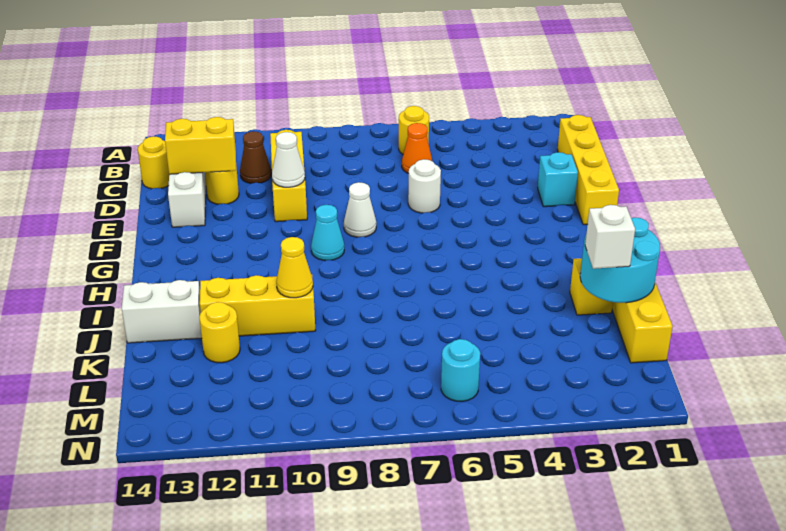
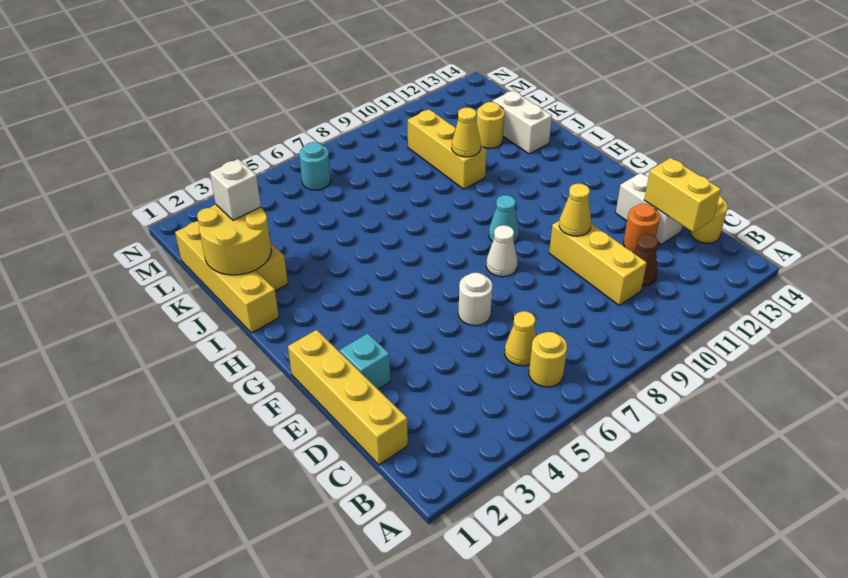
orange cone C6 level 1 -> yellow cone C6 level 1
yellow round brick D12 level 1 -> orange round brick D12 level 1
yellow brick D12:D13 level 2 -> yellow brick C13:D13 level 2
white cone E10 level 2 -> yellow cone E10 level 2
cyan round brick J1:K2 level 2 -> yellow round brick J1:K2 level 2
yellow brick J10:J12 level 1 -> yellow brick J10:L10 level 1
white brick J13:J14 level 1 -> white brick J13:K13 level 1

